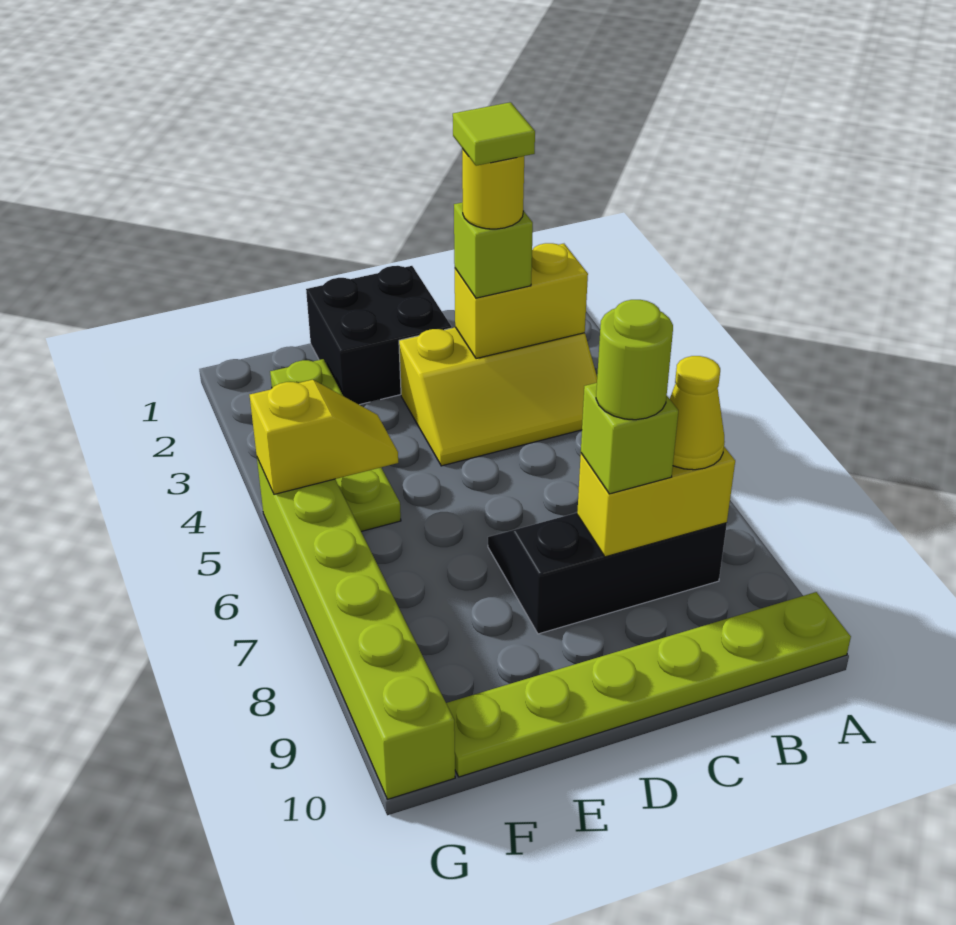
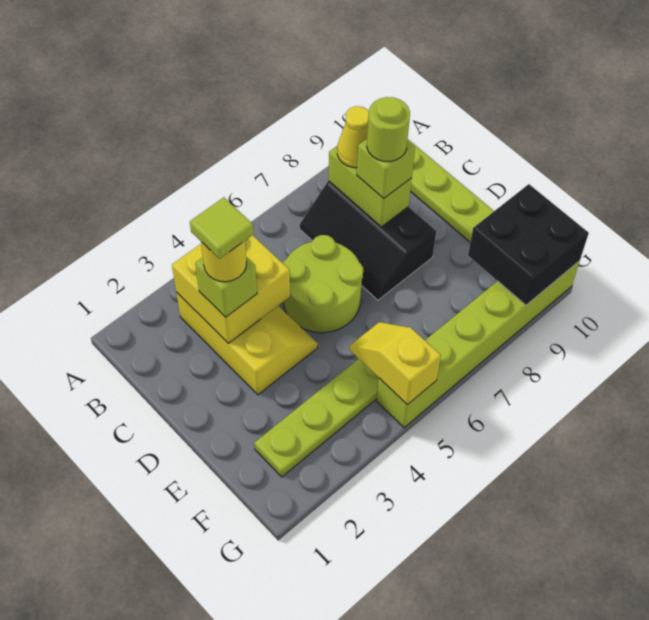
yellow brick B3:C3 level 2 -> yellow brick B3:C4 level 2
yellow brick B8:C8 level 2 -> lime brick B8:C8 level 2
none -> lime round brick C5:D6 level 1
black brick D1:E2 level 1 -> black brick F9:G10 level 2

